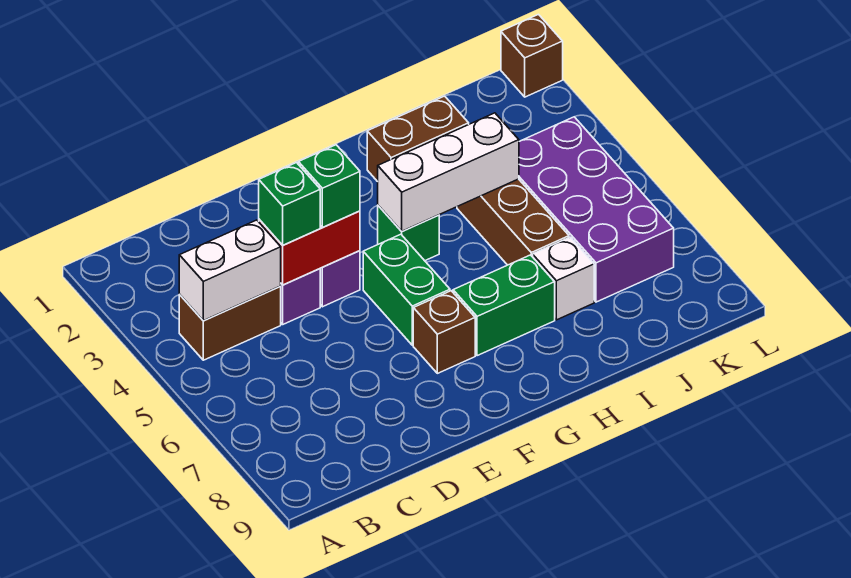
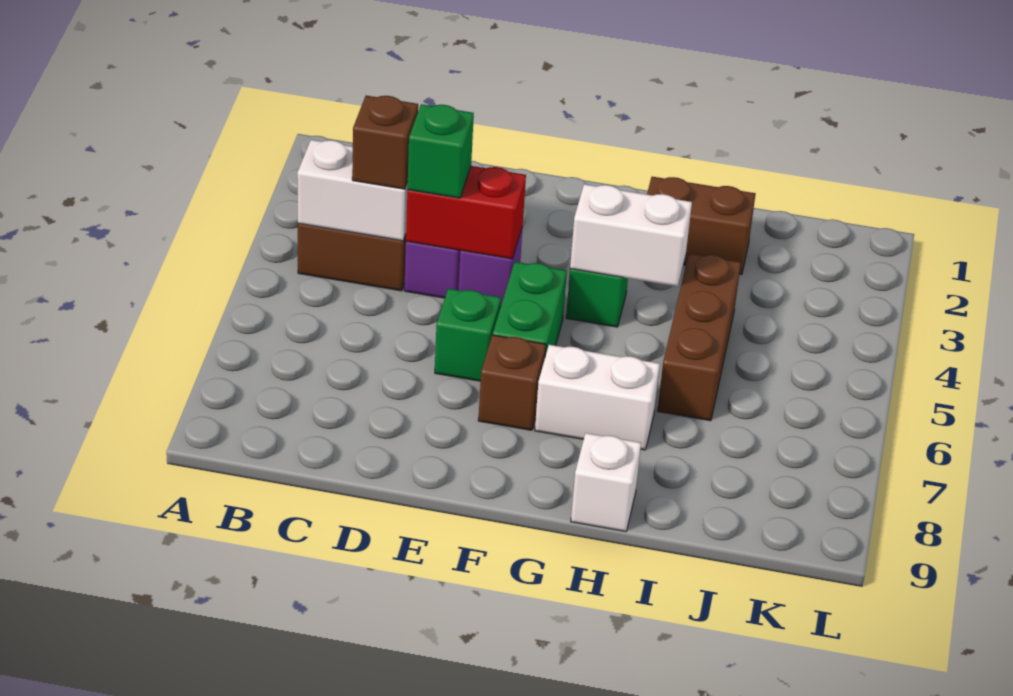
green brick E4 level 3 -> green brick E6 level 1
white brick G4:I4 level 2 -> white brick G4:H4 level 2
green brick G7:H7 level 1 -> white brick G7:H7 level 1
white brick I7 level 1 -> white brick H9 level 1
purple brick J4:K7 level 1 -> none
brown brick L1 level 1 -> brown brick C4 level 3

